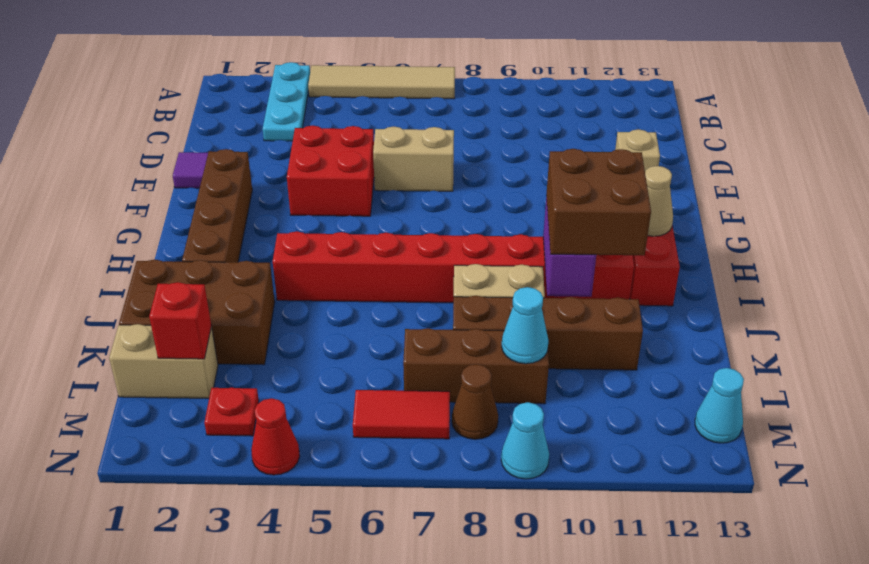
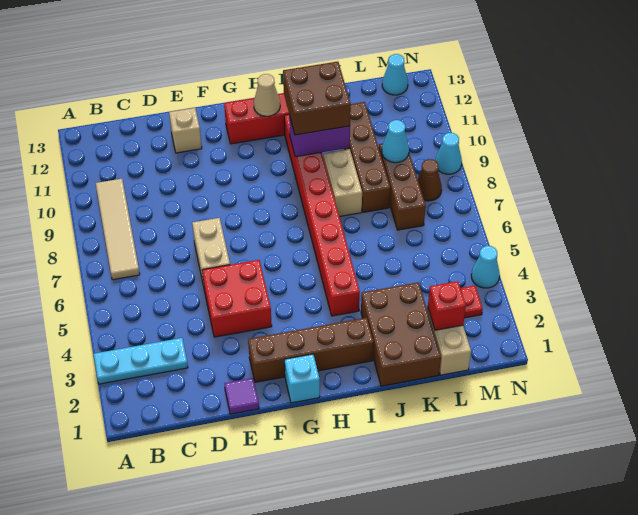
tan tile A4:A7 level 1 -> tan tile B7:B10 level 1
none -> cyan brick G1 level 1
red tile M6:M7 level 1 -> none
red cone N4 level 1 -> cyan cone N4 level 1

